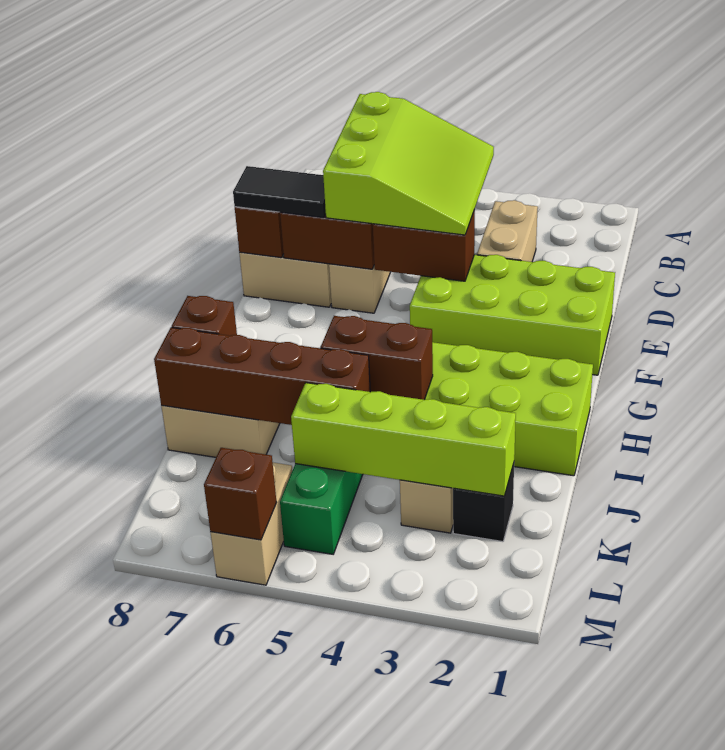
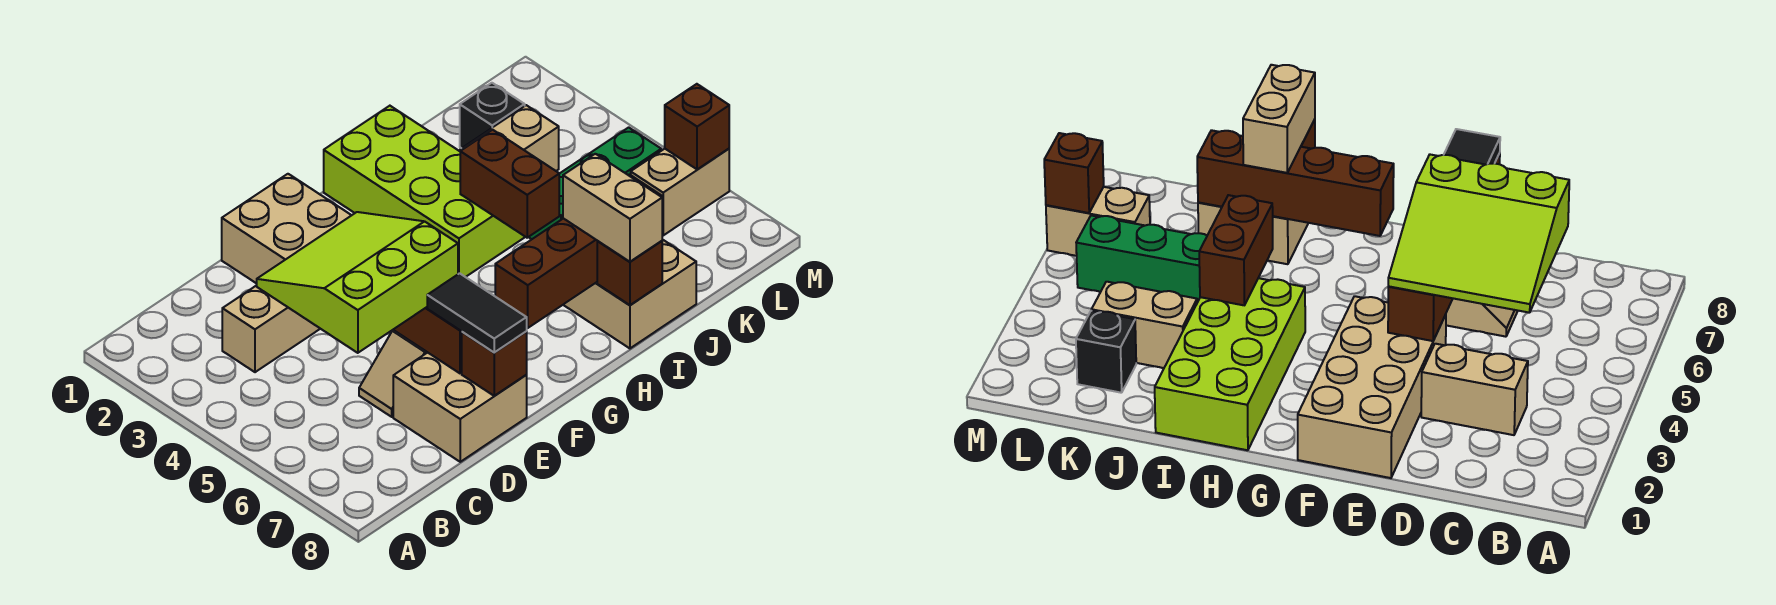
lime brick E1:F4 level 1 -> tan brick E1:F4 level 1
none -> tan brick I7:I8 level 3
brown brick J5:J8 level 2 -> brown brick G7:J7 level 2
lime brick K2:K5 level 2 -> none

